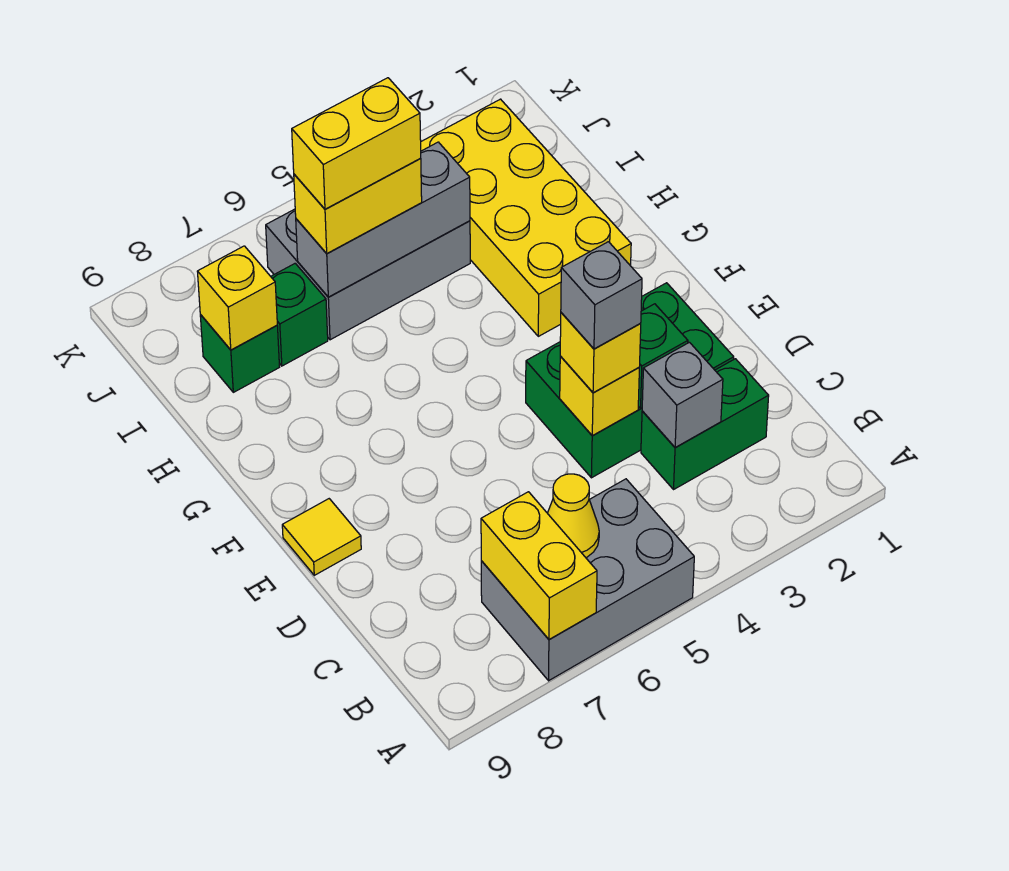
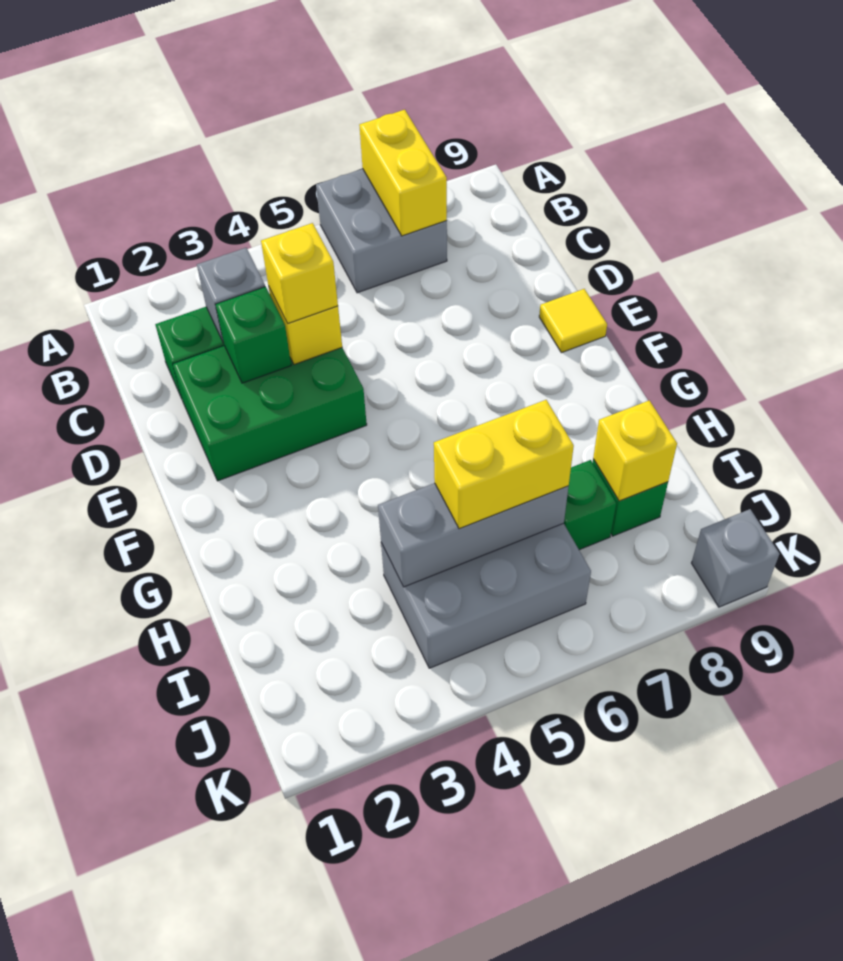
grey brick A5:B7 level 1 -> grey brick A6:B7 level 1
yellow cone B6 level 2 -> none
grey brick D4 level 4 -> grey brick K9 level 1
yellow brick G2:J3 level 1 -> none
yellow brick I5:I6 level 4 -> none

